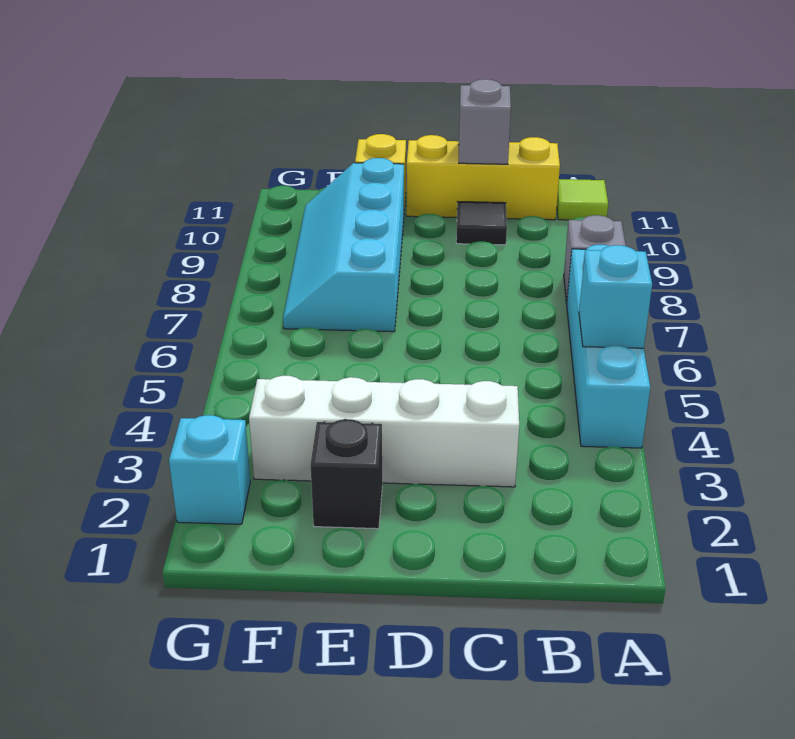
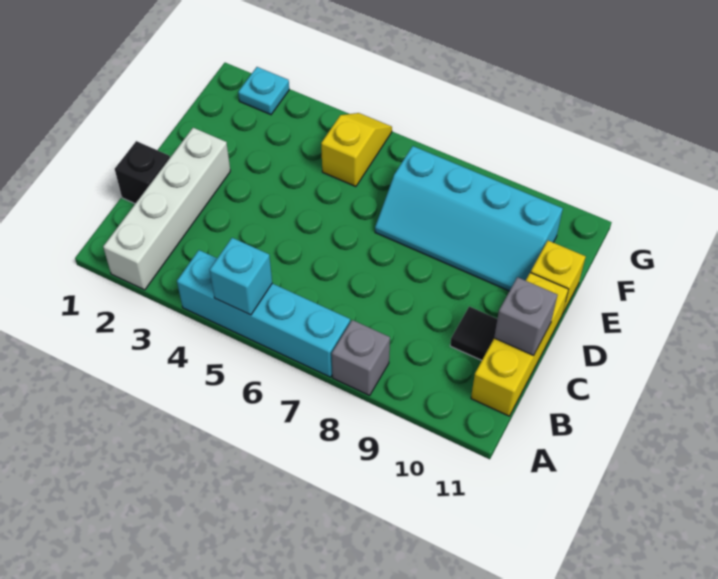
lime tile A11 level 1 -> none
white brick C3:F3 level 1 -> white brick A2:D2 level 1
black brick E2 level 1 -> black brick C1 level 1
cyan slope E7:F10 level 1 top E -> cyan slope E7:F10 level 1 top F
none -> yellow slope F5:G5 level 1 top F
cyan brick G2 level 1 -> cyan plate G2 level 1

